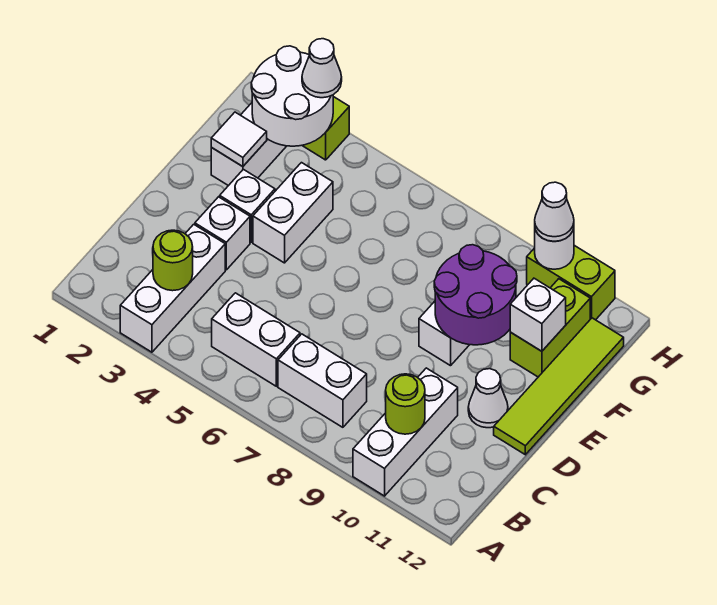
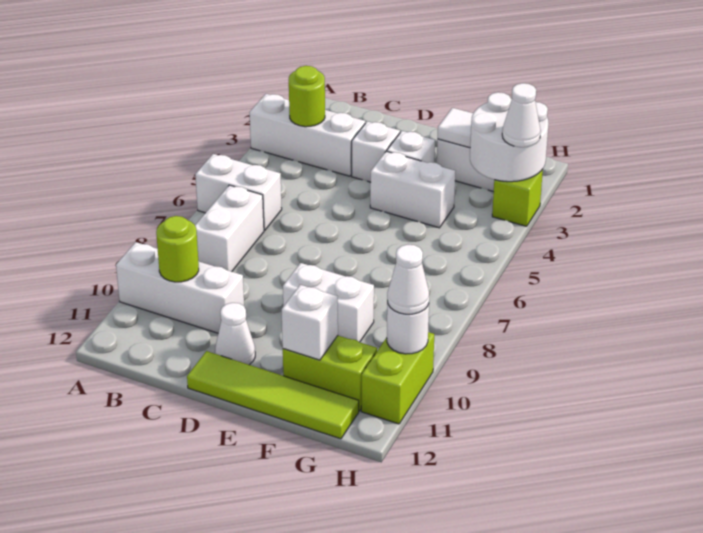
white brick B5:B6 level 1 -> white brick A6:B6 level 1
purple round brick E9:F10 level 2 -> none

